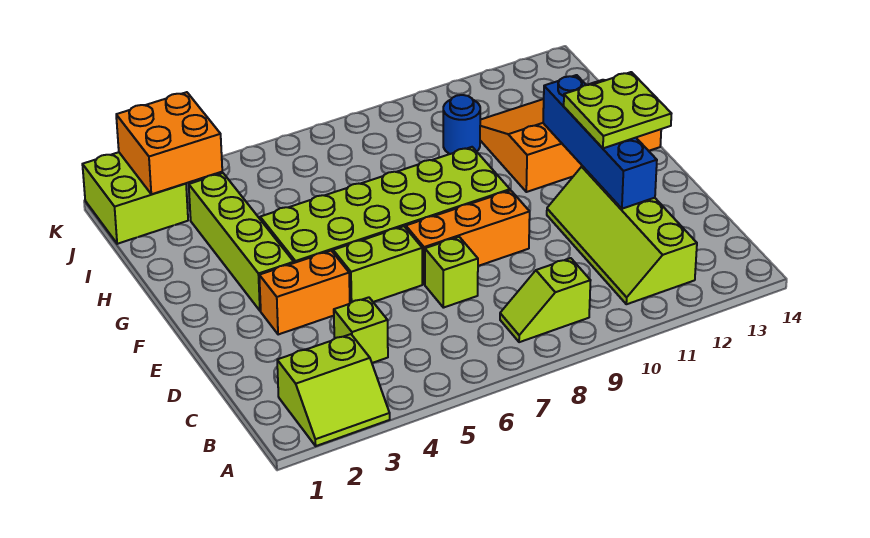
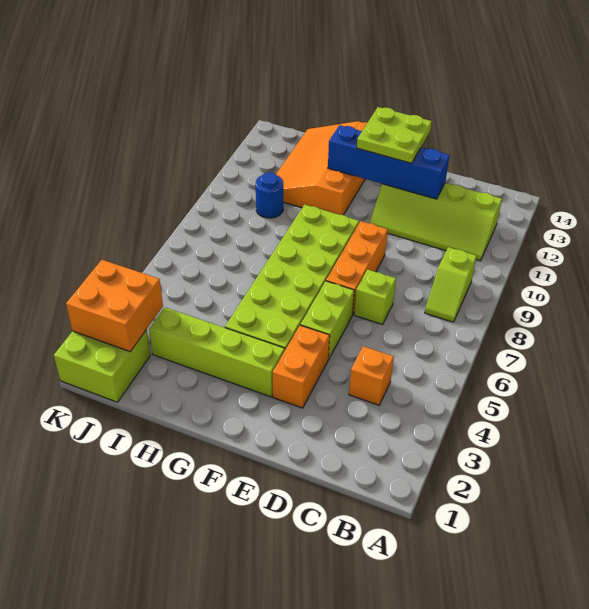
lime slope A2:B3 level 1 top B -> none
lime brick C4 level 1 -> orange brick C4 level 1

